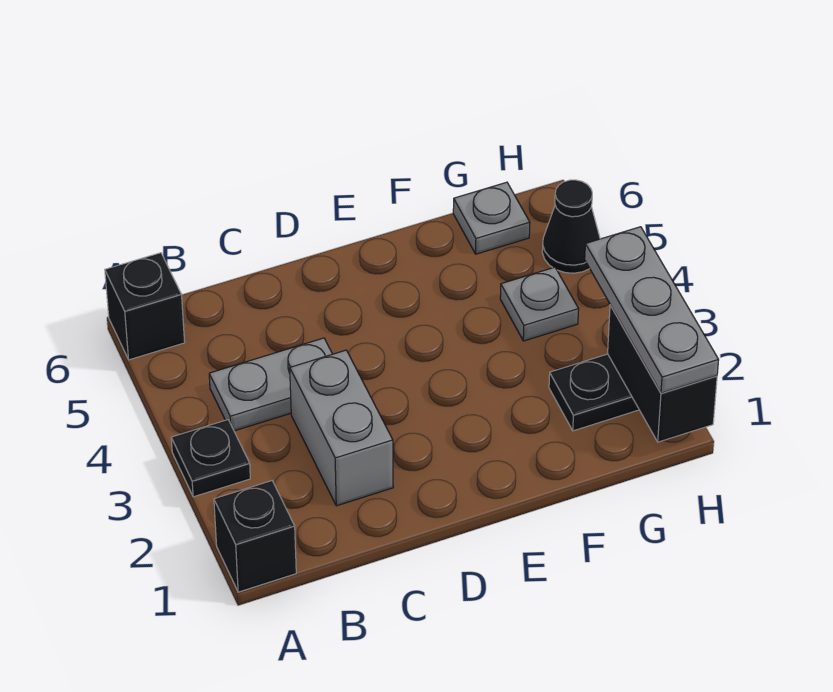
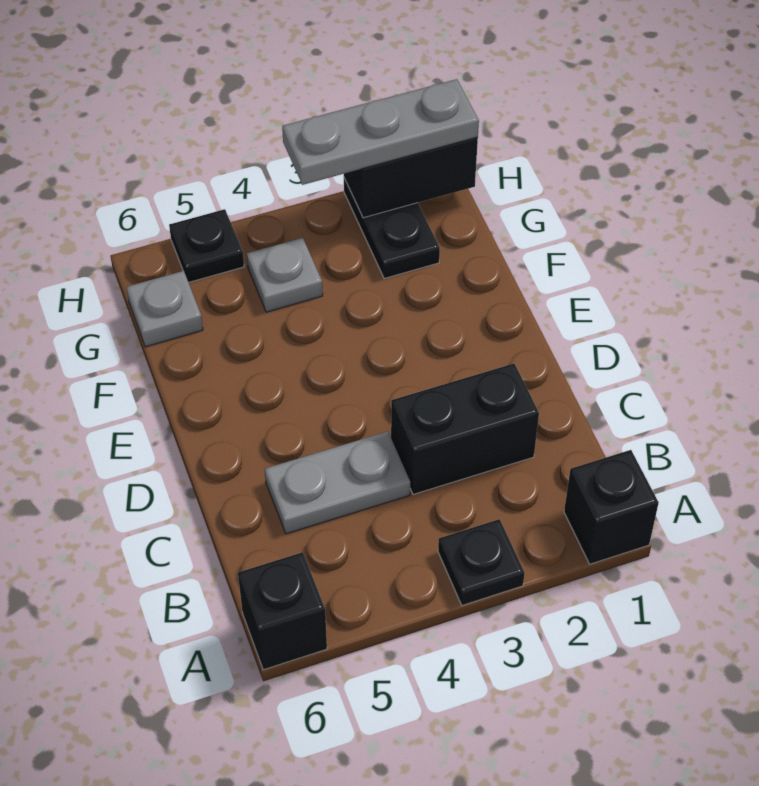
grey plate B4:C4 level 1 -> grey plate C4:C5 level 1
grey brick C2:C3 level 1 -> black brick C2:C3 level 1
black cone H5 level 1 -> black plate H5 level 1

